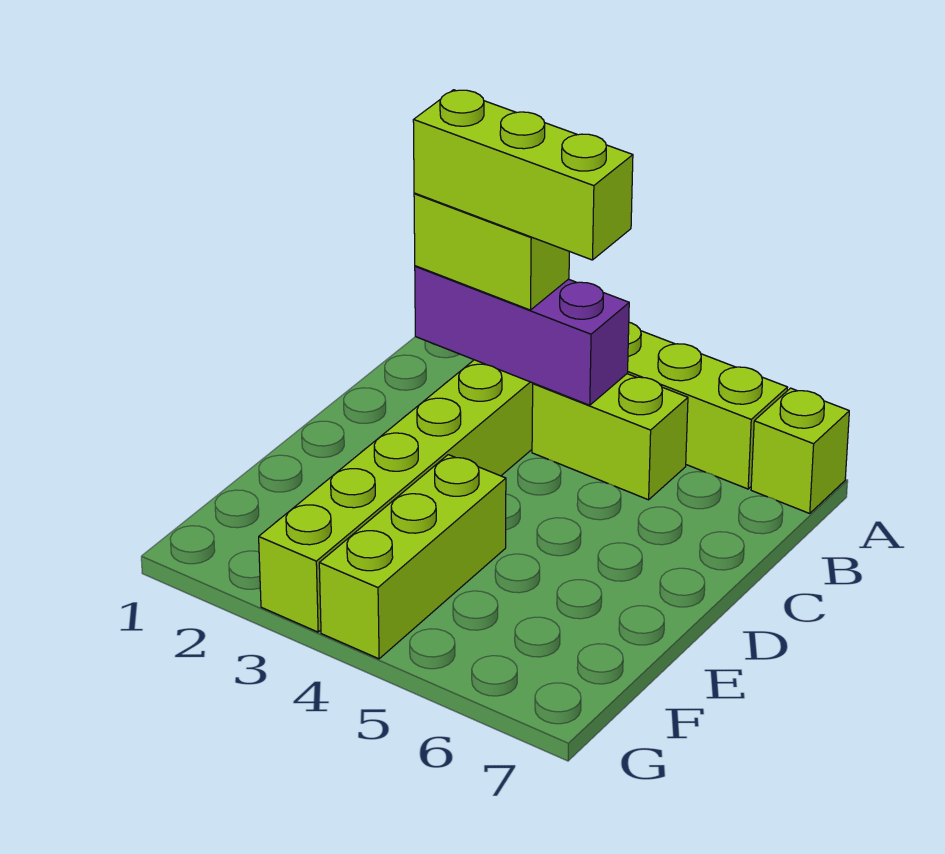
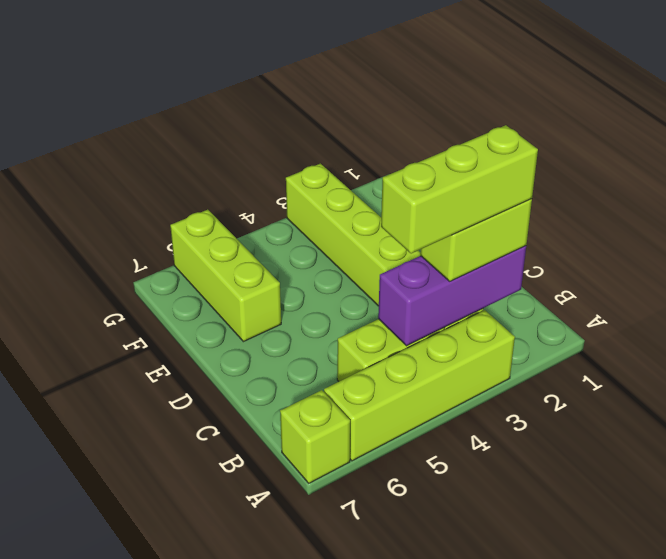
lime brick E4:G4 level 1 -> lime brick E6:G6 level 1

